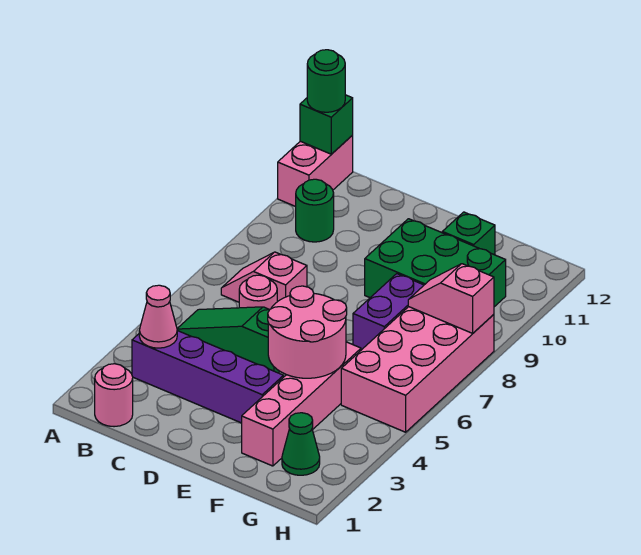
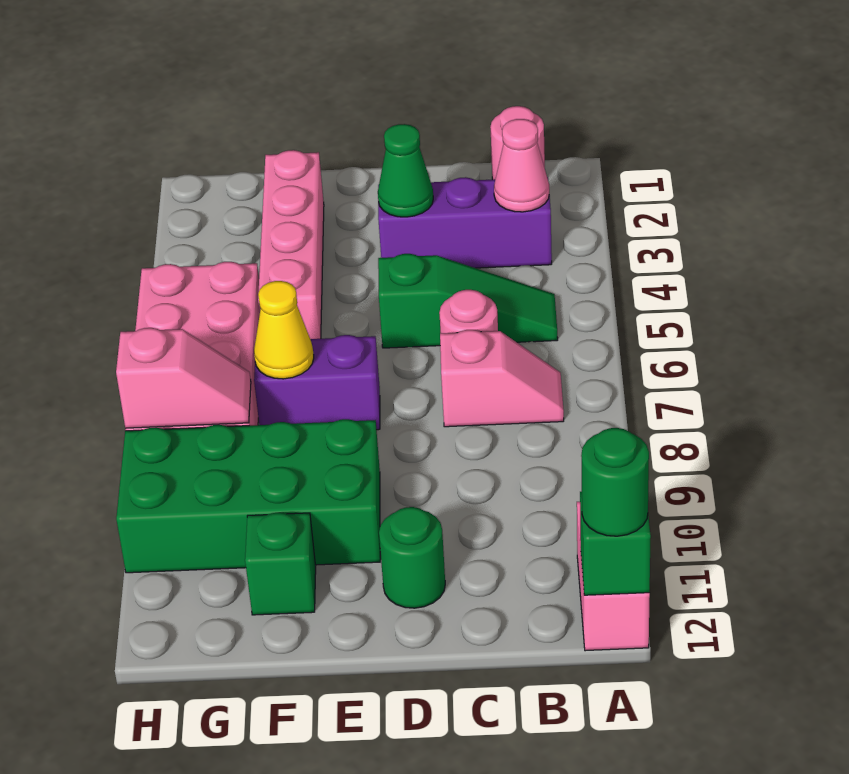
purple brick B3:E3 level 1 -> purple brick B3:D3 level 1
green round brick B10 level 1 -> green round brick D11 level 1
pink round brick E4:F5 level 2 -> none
green brick E9:G10 level 1 -> green brick E9:H10 level 1
purple brick F7:F8 level 1 -> purple brick E7:F7 level 1
none -> yellow cone F7 level 2
green cone G2 level 1 -> green cone D3 level 2

